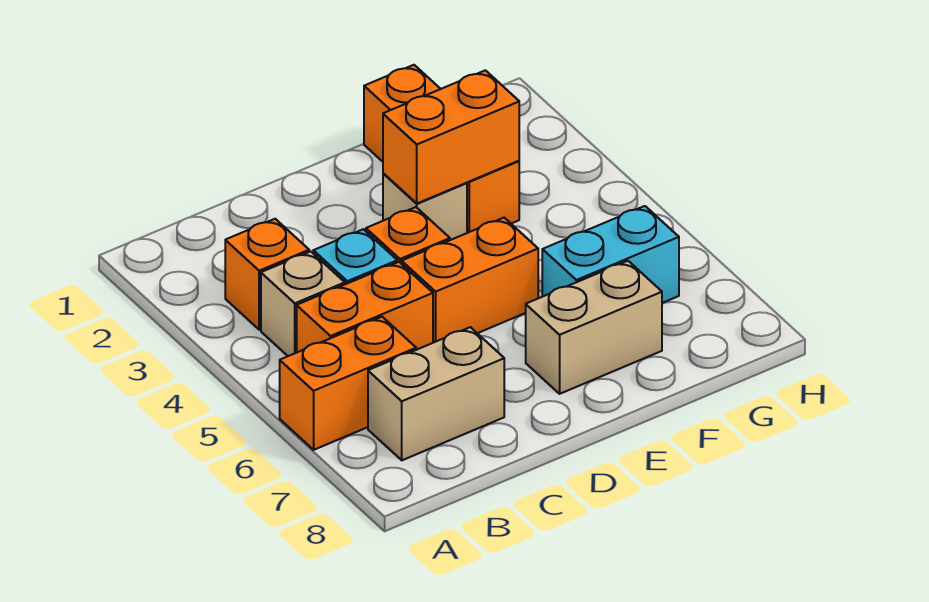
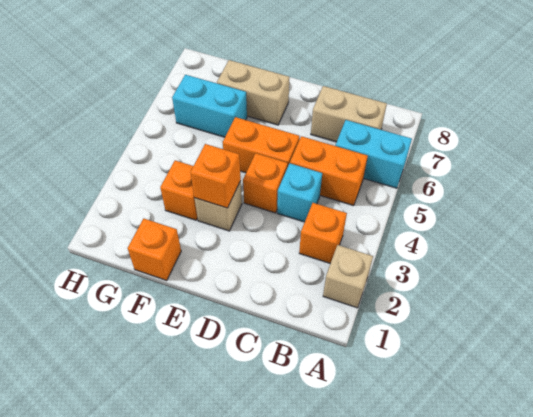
orange brick A6:B6 level 1 -> cyan brick A6:B6 level 1
tan brick B4 level 1 -> tan brick A2 level 1
orange brick E3:F3 level 2 -> orange brick E3 level 2

